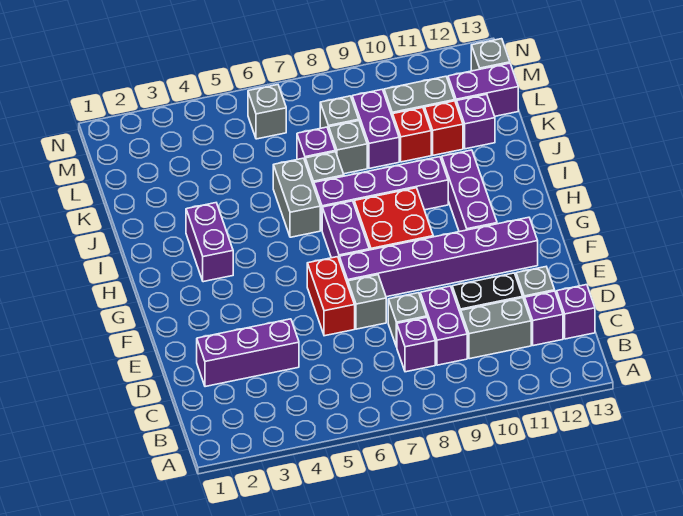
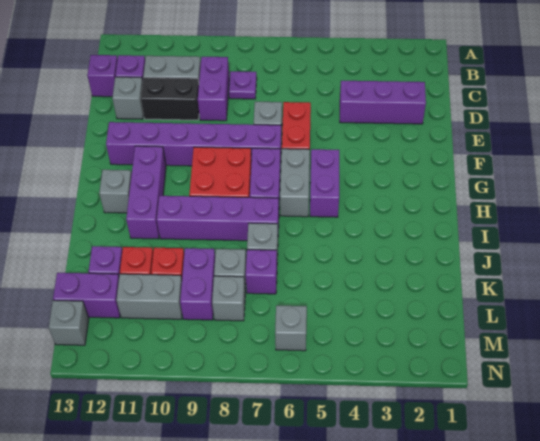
purple brick C8 level 1 -> purple plate C8 level 1
grey brick D8 level 1 -> grey brick H12 level 1
purple brick H3:I3 level 1 -> purple brick G5:H5 level 1
grey brick I6:J6 level 1 -> grey brick G6:H6 level 1

